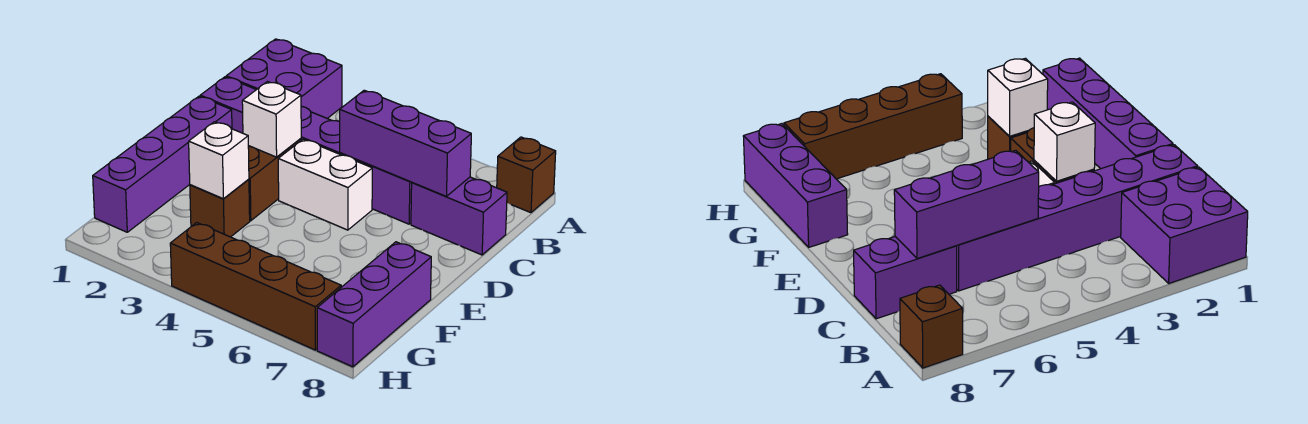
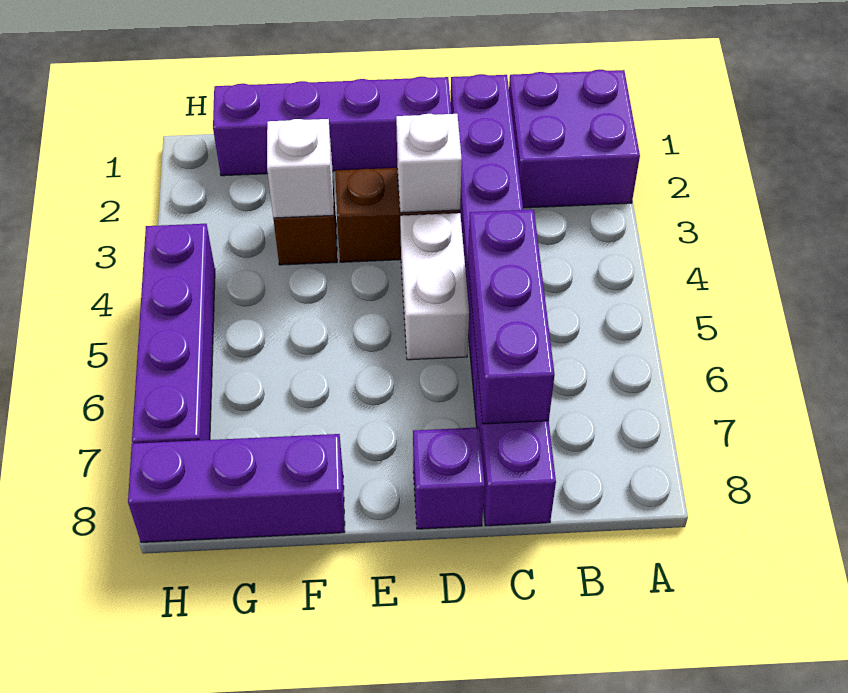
brown brick A8 level 1 -> none
none -> purple brick D8 level 1
brown brick H4:H7 level 1 -> purple brick H4:H7 level 1

